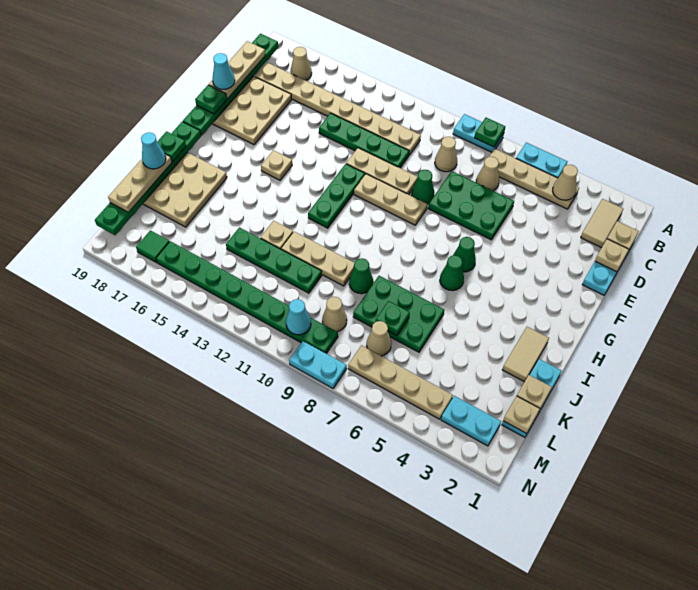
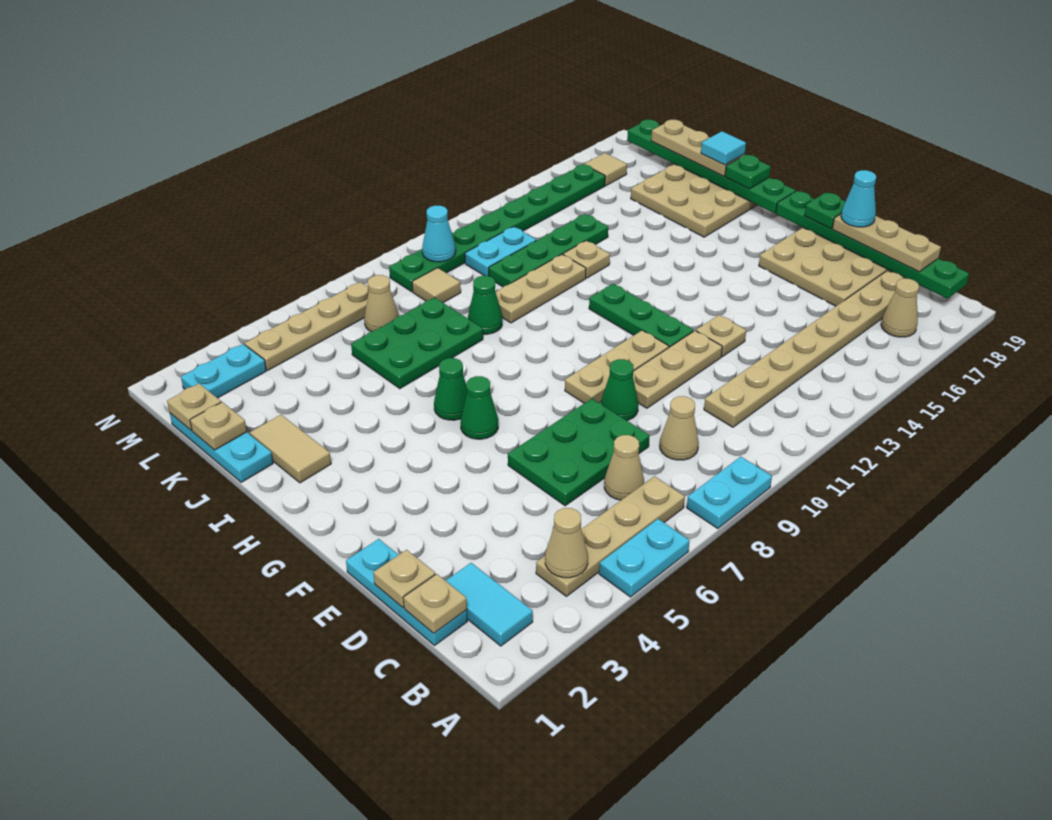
green plate A8 level 2 -> none
tan tile B2:C2 level 1 -> cyan tile B2:C2 level 1
green plate D11:D14 level 1 -> none
tan plate G15 level 1 -> tan plate E13 level 1
cyan cone J19 level 4 -> cyan tile J19 level 4
green plate K7 level 2 -> none
tan cone L9 level 1 -> tan tile L9 level 1
green tile M17 level 1 -> tan tile M17 level 1
cyan plate N8:N9 level 1 -> cyan plate L11:L12 level 1

